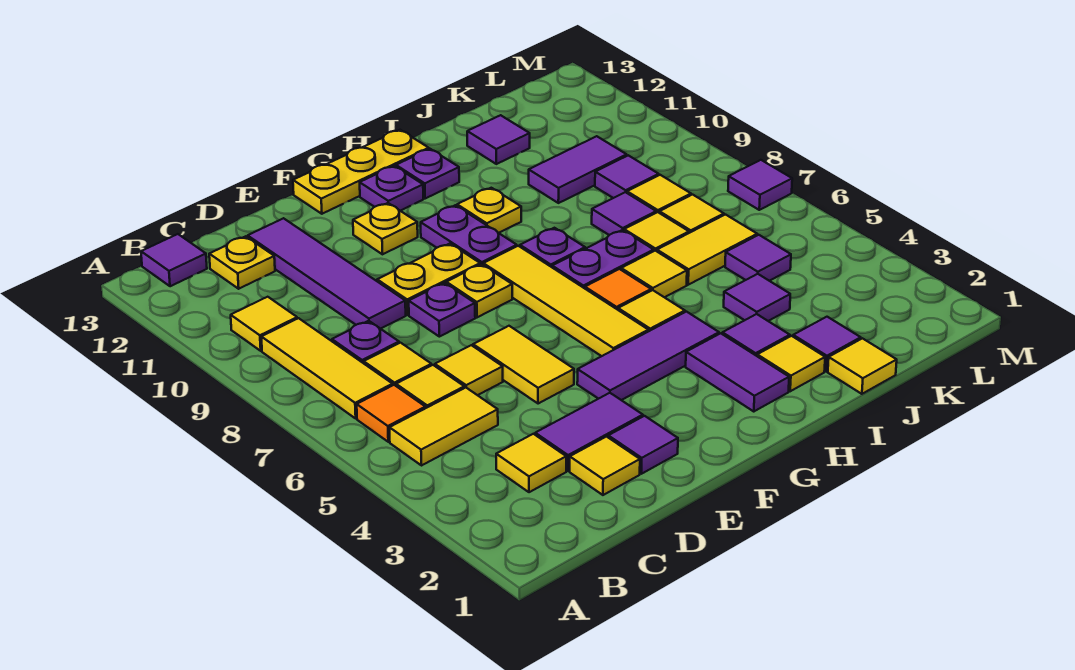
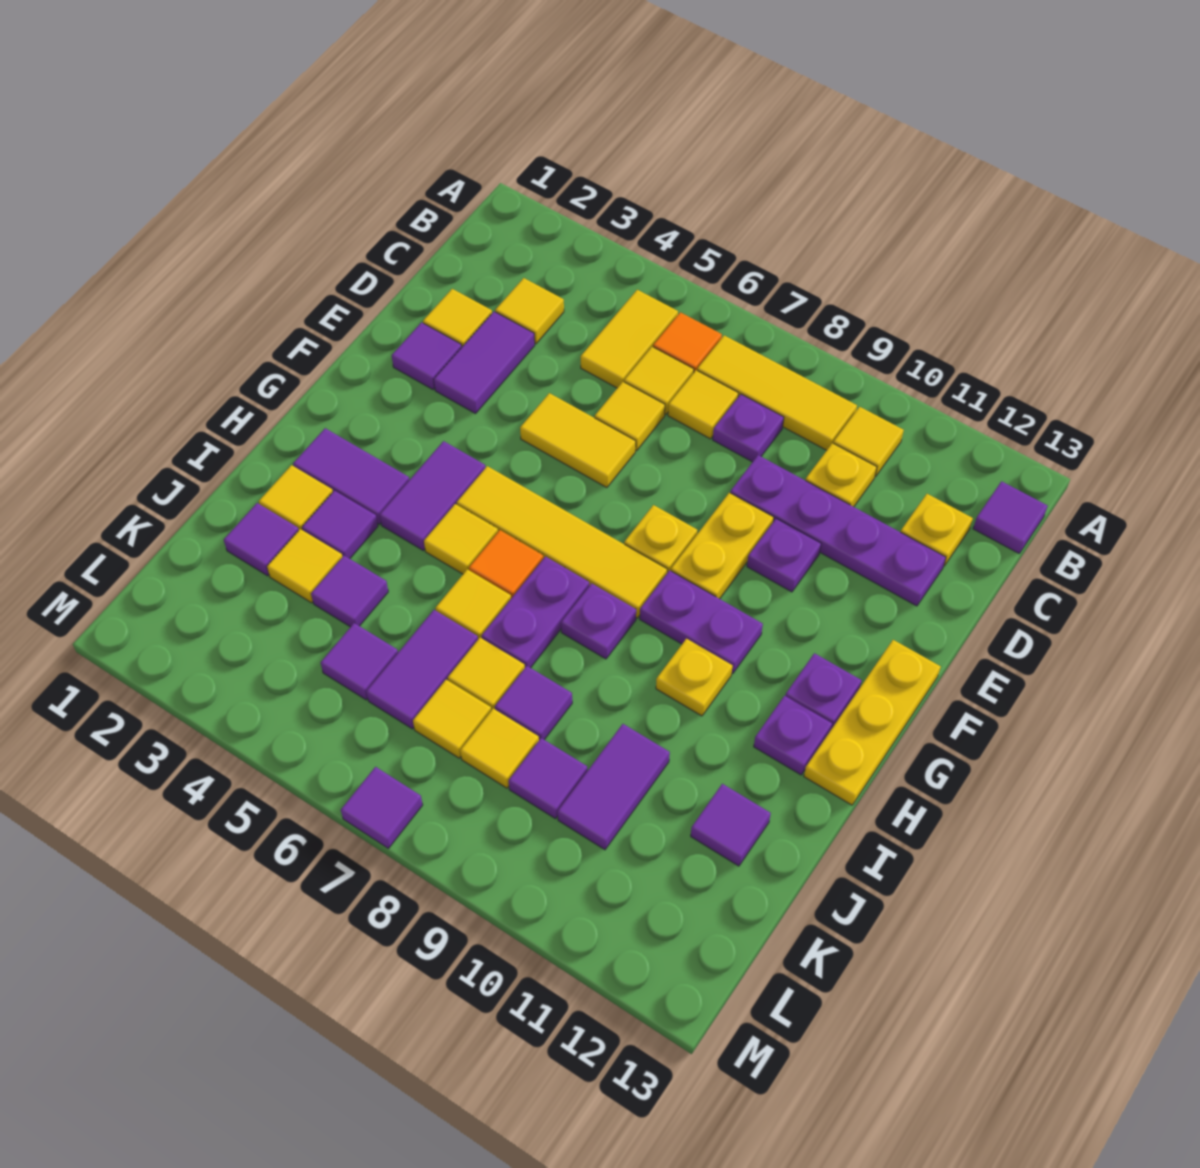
purple tile D9:D12 level 1 -> purple plate D9:D12 level 1
purple plate E8 level 1 -> purple plate E10 level 1
purple tile F4:H4 level 1 -> purple tile G4:H4 level 1
yellow plate F11 level 1 -> yellow plate C10 level 1
yellow tile J1 level 1 -> yellow tile J3 level 1
yellow tile J6:K6 level 1 -> purple tile J6:K6 level 1

